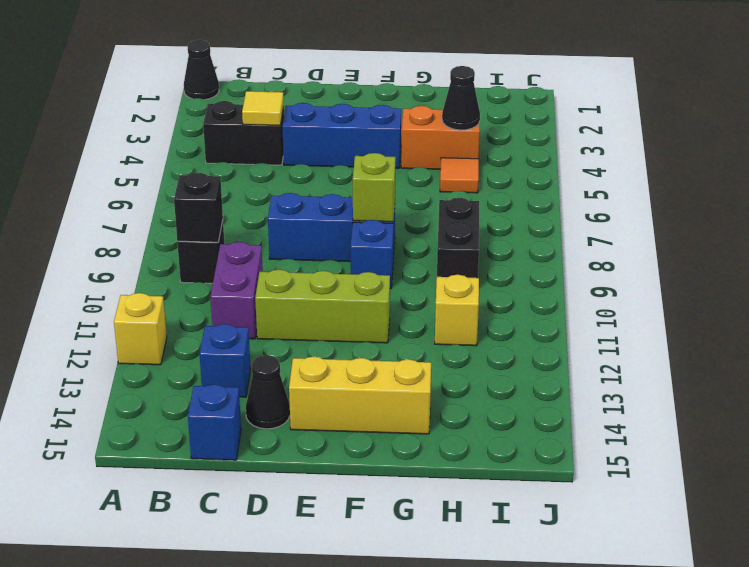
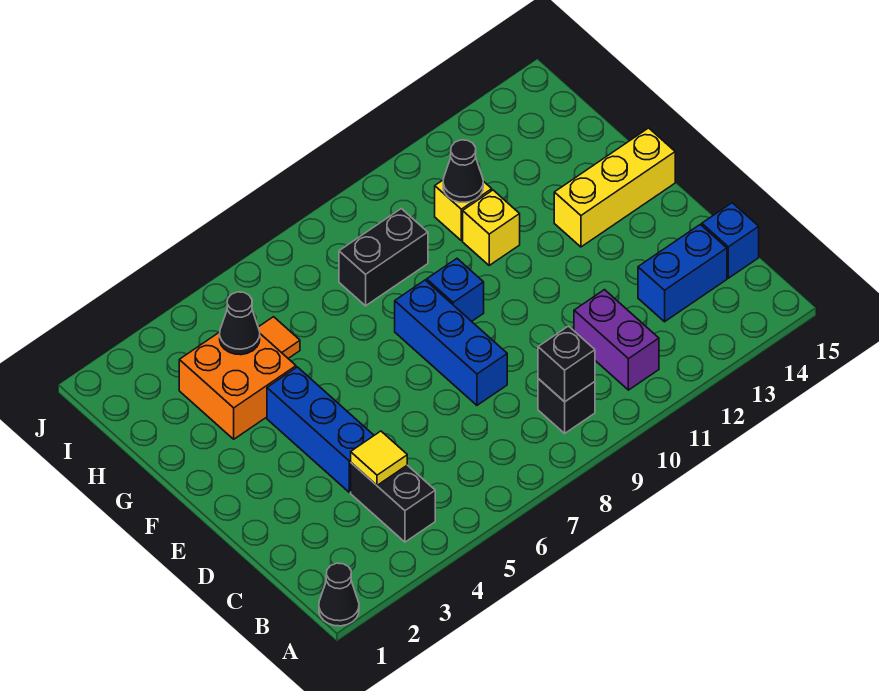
yellow brick A12 level 1 -> yellow brick G11 level 1
purple brick C10:C11 level 1 -> purple brick B11:C11 level 1
blue brick C13 level 1 -> blue brick C13:C14 level 1
lime brick D11:F11 level 1 -> none
black cone D14 level 1 -> black cone H11 level 2
yellow brick E14:G14 level 1 -> yellow brick F13:F15 level 1
lime brick F8 level 2 -> none
orange brick G4:H4 level 1 -> orange brick G3:H4 level 1

